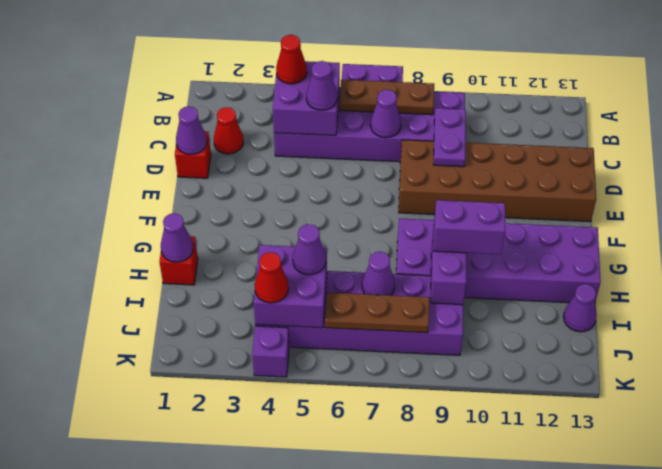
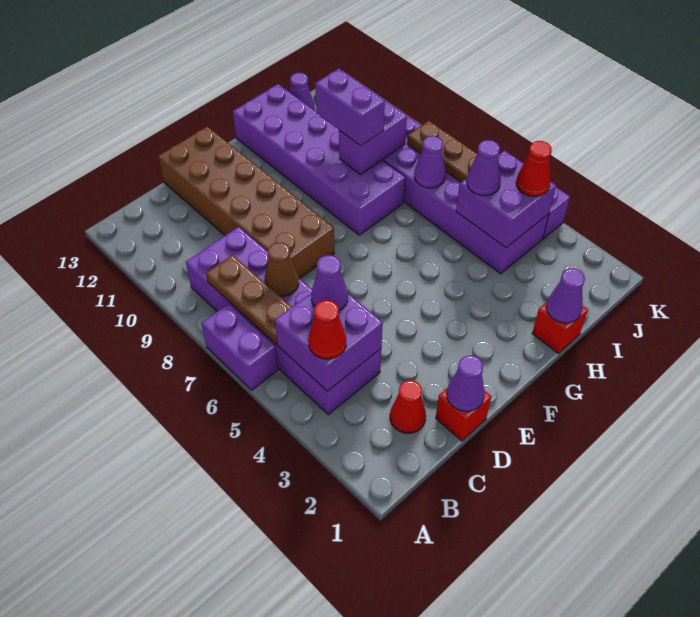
purple cone C7 level 2 -> brown cone C7 level 2
purple plate C9:D9 level 2 -> none

